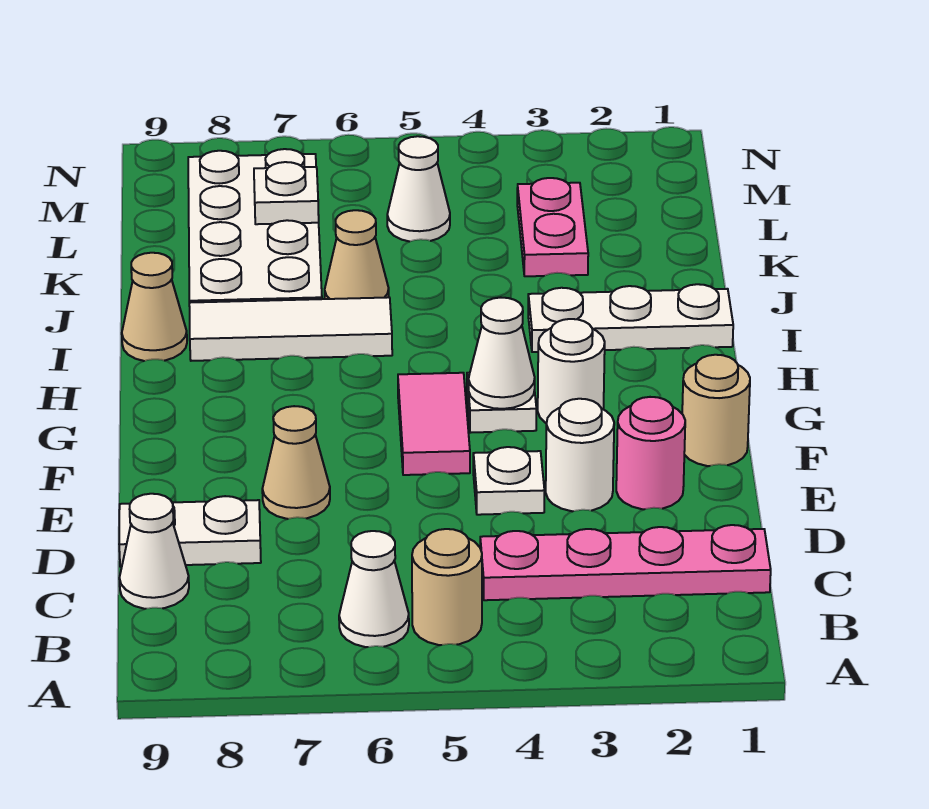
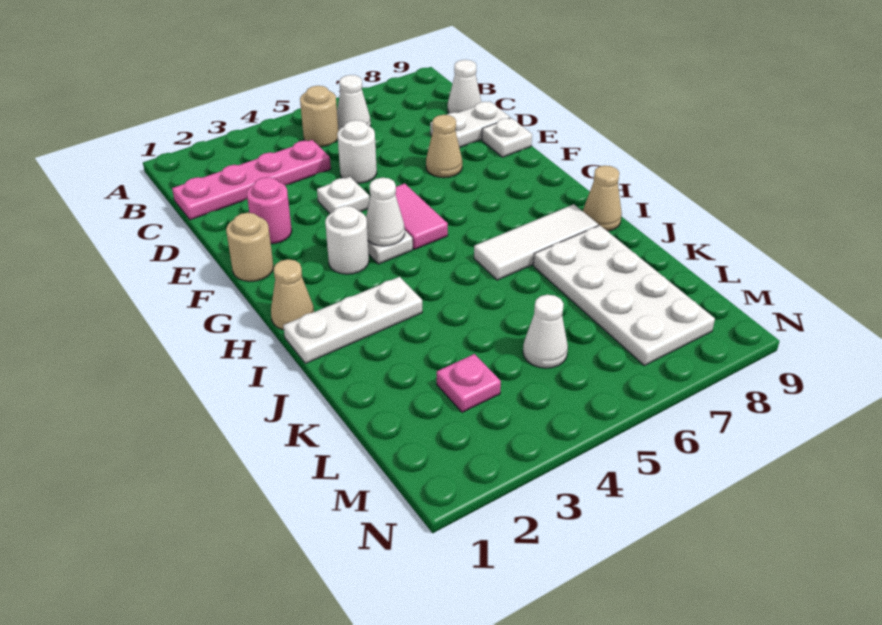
white round brick E3 level 1 -> white round brick D5 level 1
tan cone J6 level 1 -> tan cone H1 level 1
pink plate K3:L3 level 1 -> pink plate L3 level 1
white plate L7 level 2 -> white plate E9 level 1

